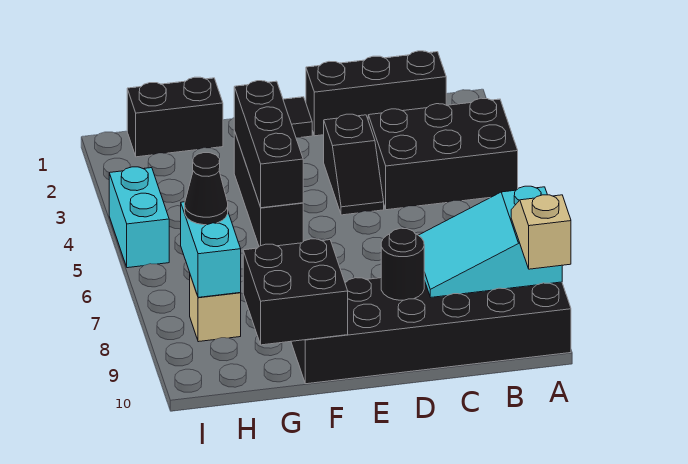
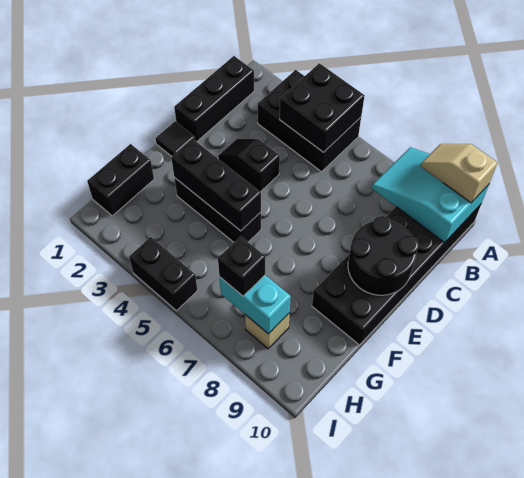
black brick A3:C4 level 1 -> black brick A3:B5 level 1
cyan slope A8:C9 level 2 top A -> cyan slope A8:B10 level 2 top 10
black slope D3:D4 level 1 top 3 -> black slope D3:D4 level 1 top 4
black round brick D9 level 2 -> black round brick D9:E10 level 2
black brick F9:G10 level 2 -> black brick A4:B5 level 2
black cone H7 level 3 -> black brick H7 level 3
cyan brick I4:I5 level 1 -> black brick I4:I5 level 1

